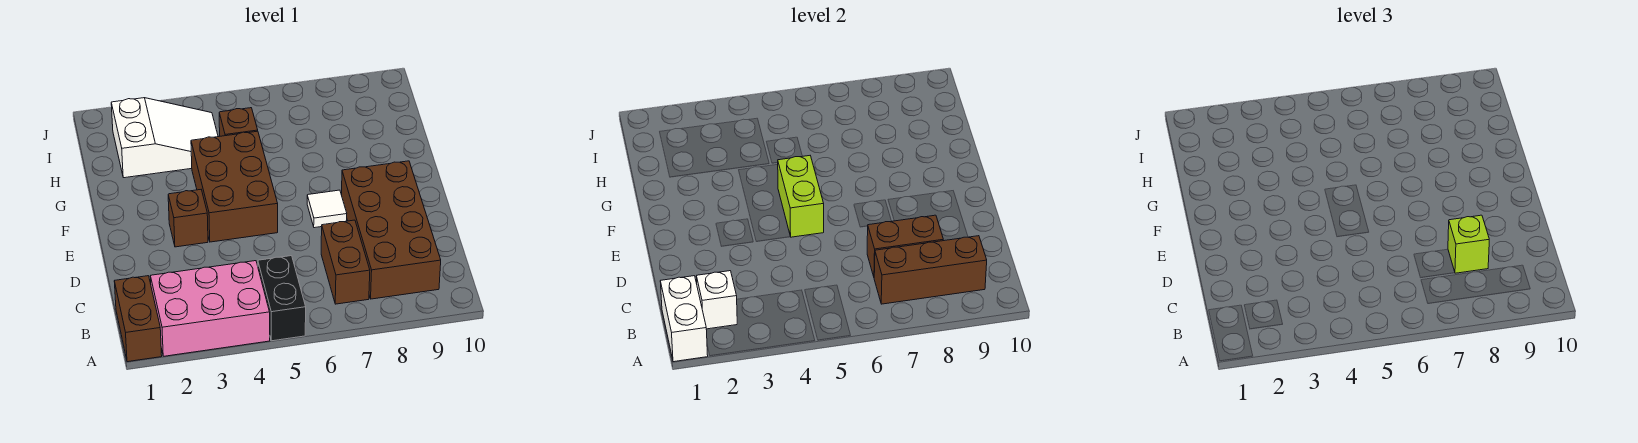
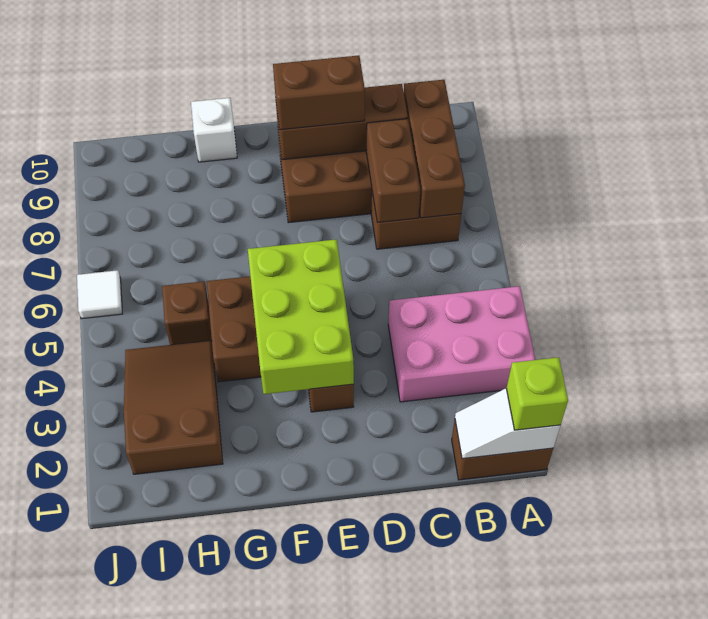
white brick A1:B1 level 2 -> white slope A1:B1 level 2 top A
pink brick A2:B4 level 1 -> pink brick A3:C4 level 1
black brick A5:B5 level 1 -> none
white brick B2 level 2 -> white brick G10 level 1
lime brick C8 level 3 -> lime brick A1 level 3
none -> brown brick C9:E9 level 2
none -> brown brick D9:E9 level 3
lime brick E5:F5 level 2 -> lime brick E3:F5 level 2
white tile E7 level 1 -> white tile J6 level 1
white slope H2:I4 level 1 top 2 -> brown slope H2:I4 level 1 top 2

